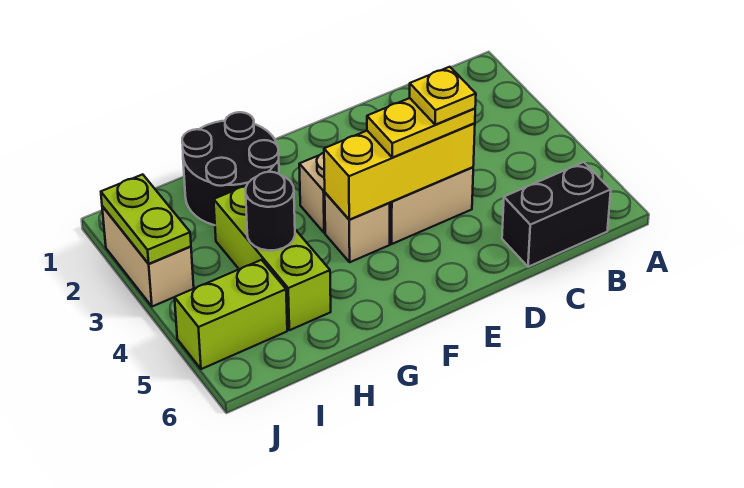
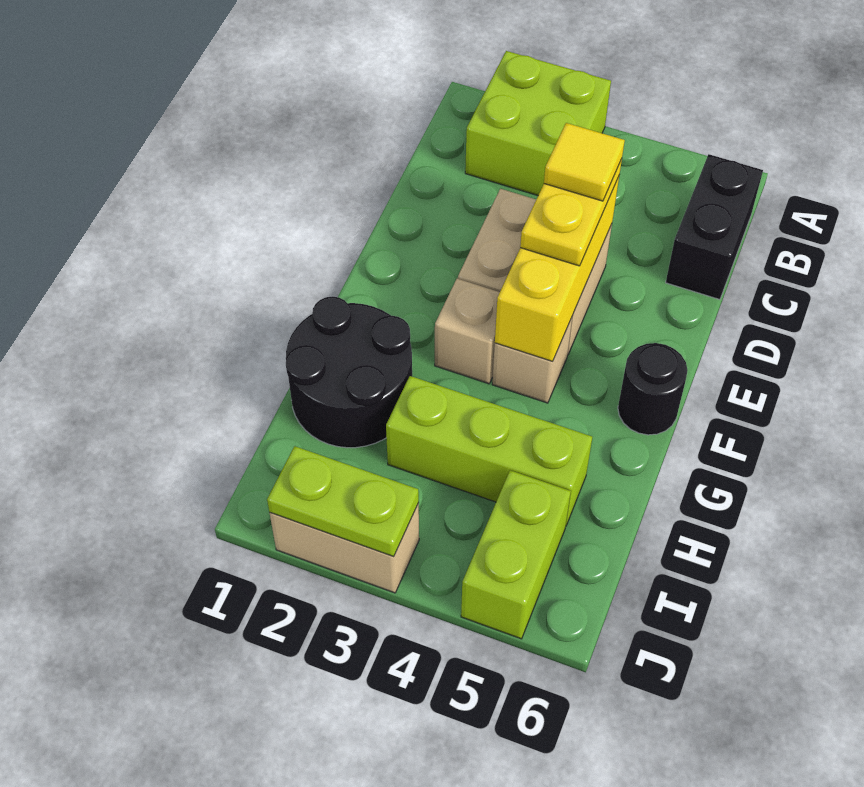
none -> lime brick A2:B3 level 1
yellow plate D4 level 4 -> yellow tile D4 level 4
black round brick H4 level 2 -> black round brick F6 level 1

